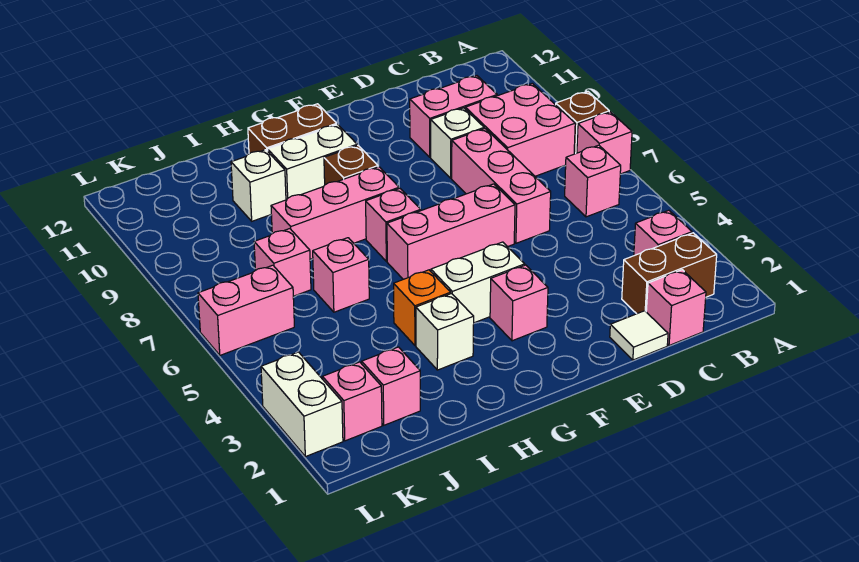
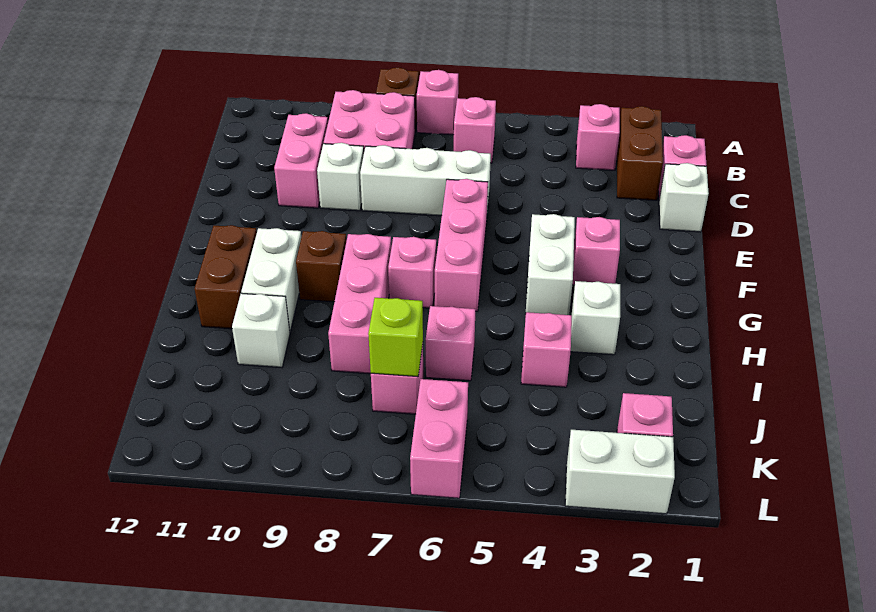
white tile D1 level 1 -> white brick D1 level 1
pink brick D6:D8 level 1 -> white brick D6:D8 level 1
orange brick H4 level 1 -> none
pink brick J2 level 1 -> pink brick I4 level 1
none -> lime brick J7 level 2

